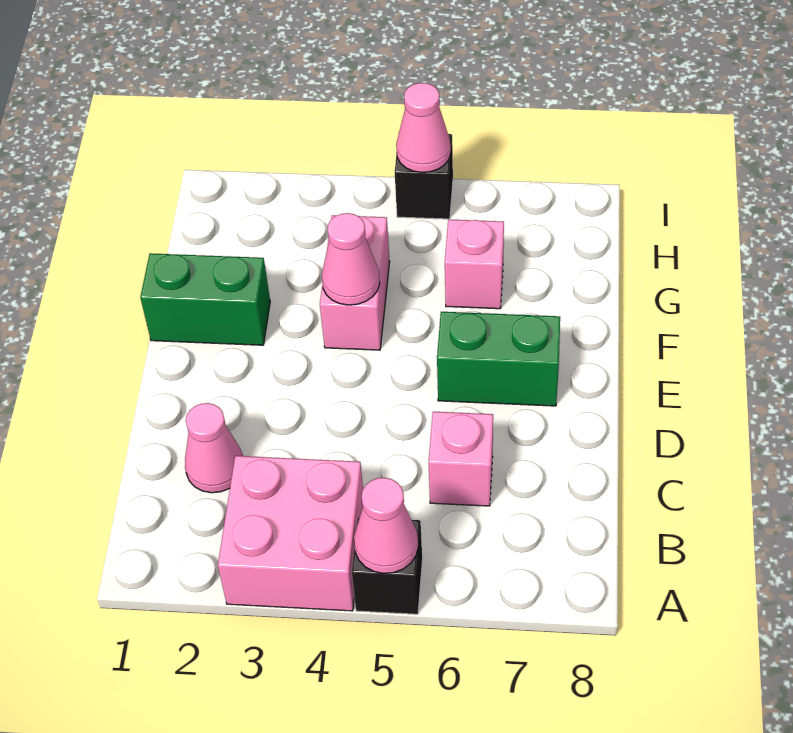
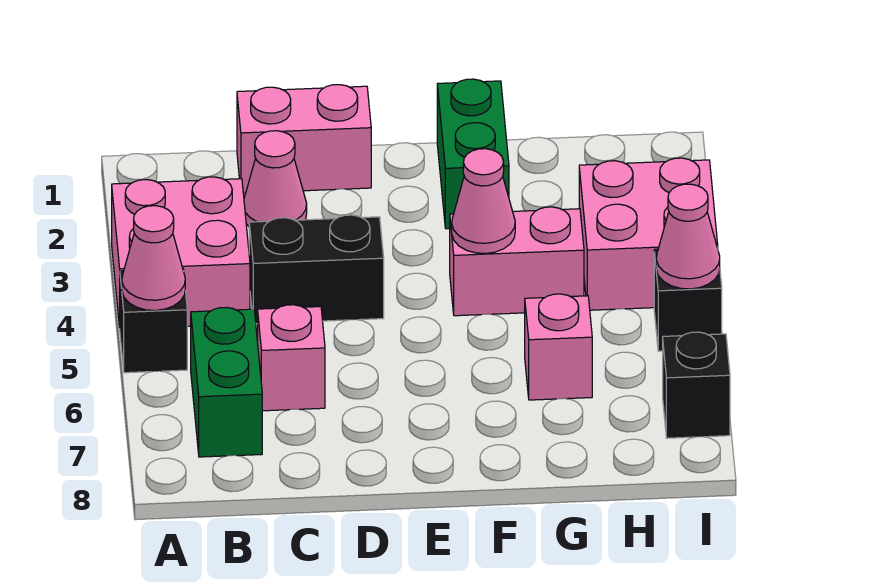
none -> pink brick C1:D1 level 1
none -> black brick C4:D4 level 1
green brick E6:E7 level 1 -> green brick B6:B7 level 1
none -> pink brick H3:I4 level 1
none -> black brick I7 level 1

